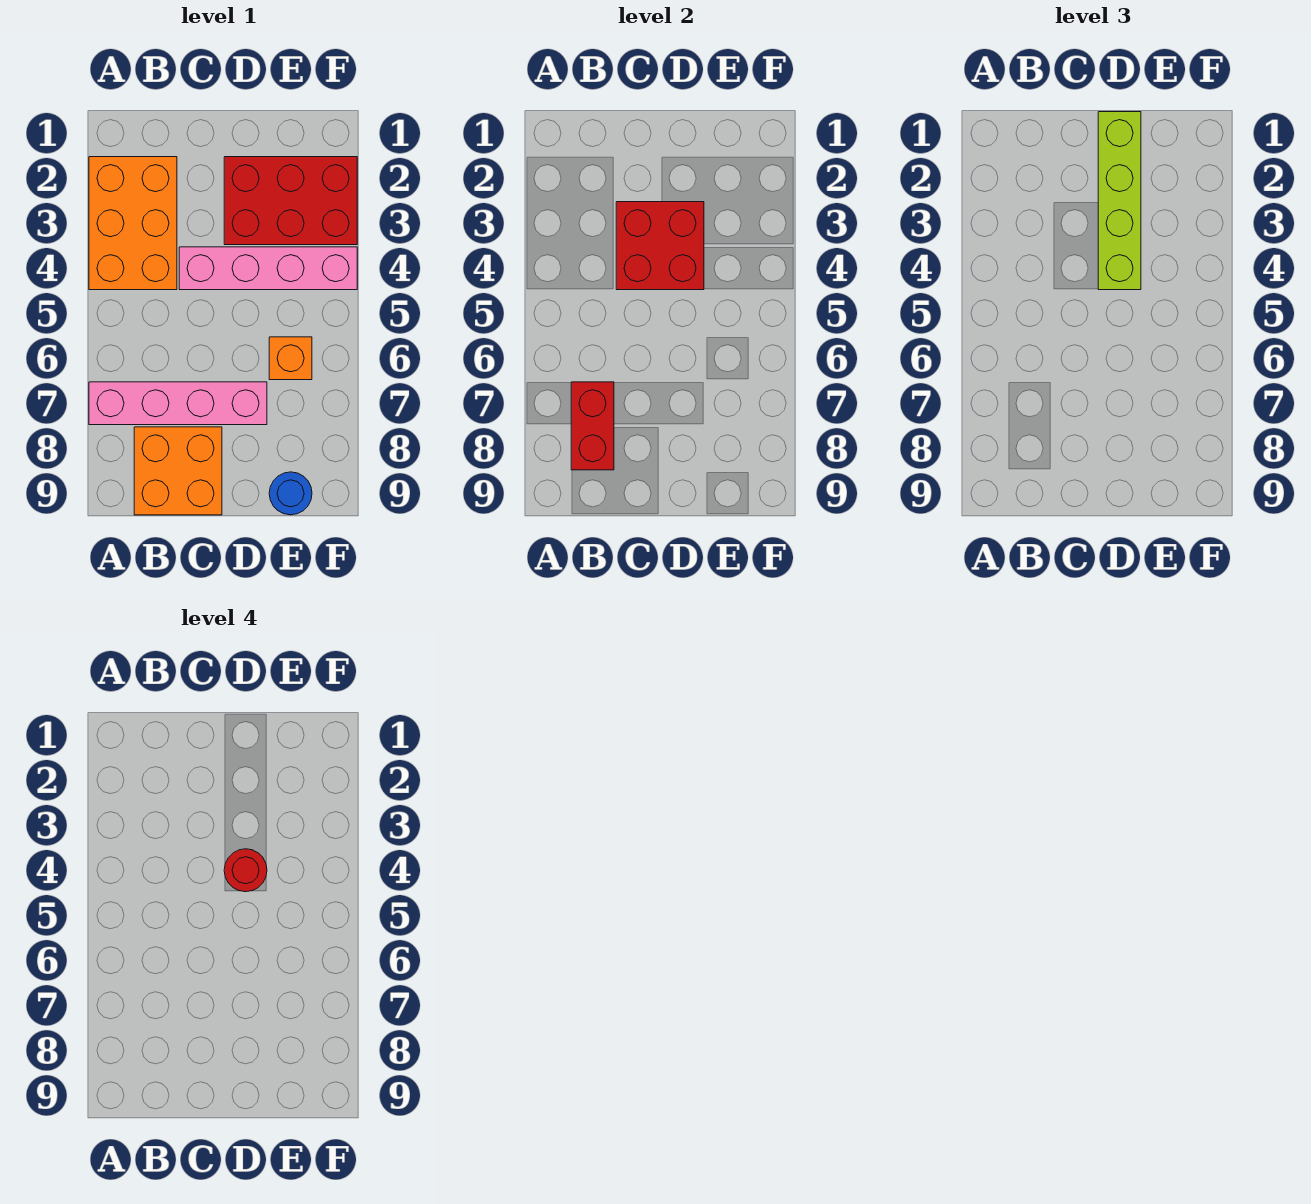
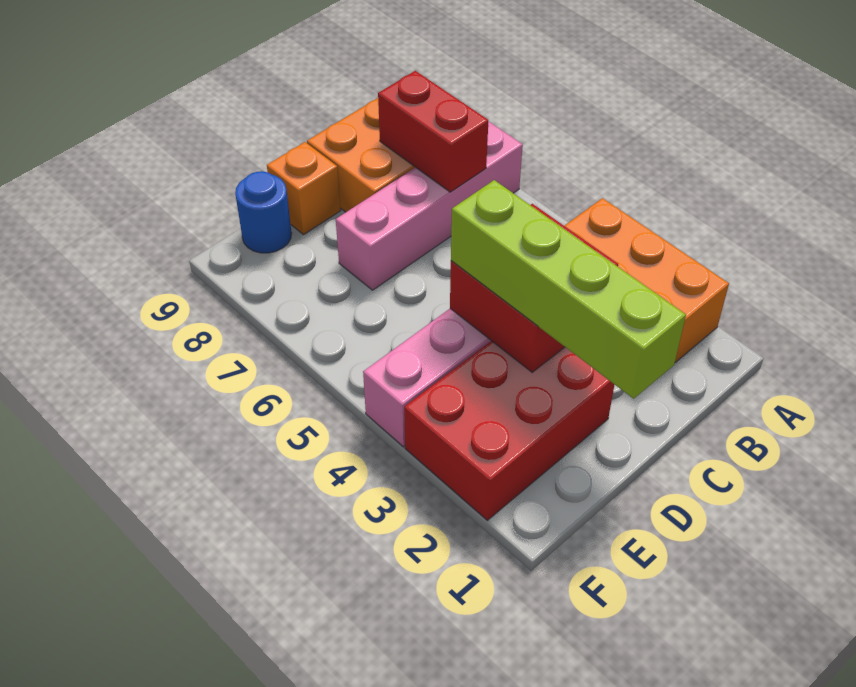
red round brick D4 level 4 -> none
orange brick E6 level 1 -> orange brick D9 level 1

